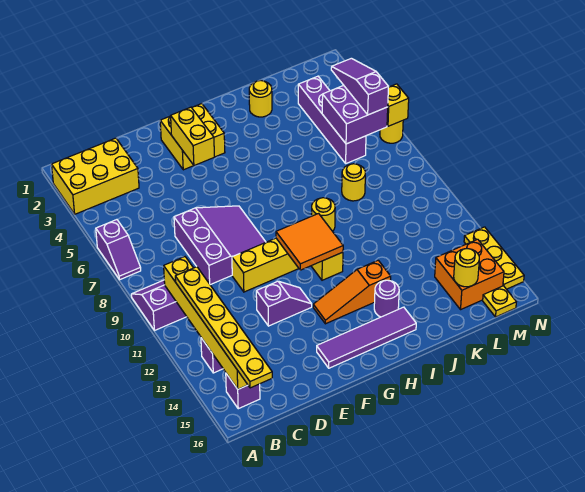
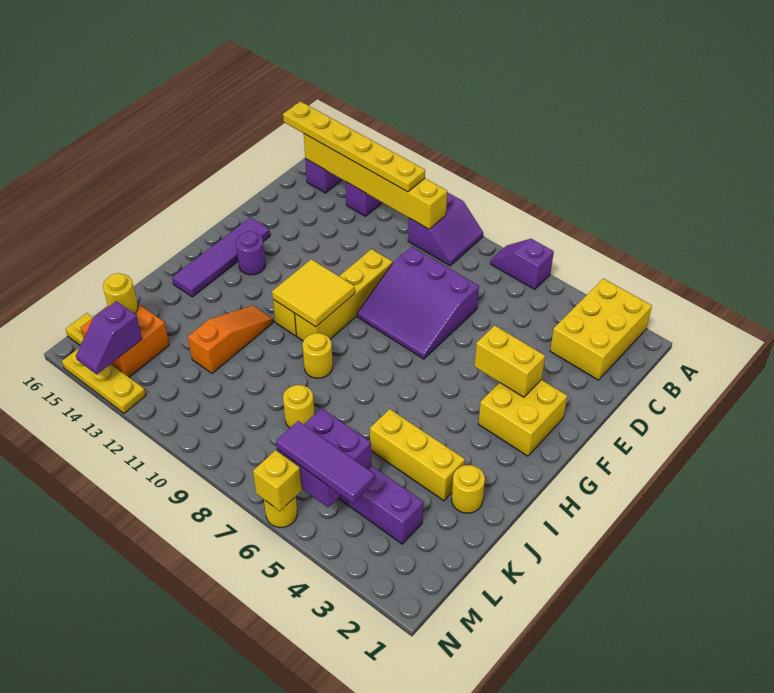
purple slope E12:F12 level 1 top E -> purple slope M14:N14 level 2 top M
orange tile G10:H11 level 2 -> yellow tile G10:H11 level 2
orange slope G13:I13 level 1 top I -> orange slope I12:K12 level 1 top K
purple round brick I14 level 1 -> purple round brick G14 level 1
none -> yellow brick J3:J5 level 1
purple slope M4:M6 level 3 top 6 -> purple tile M4:M6 level 3

